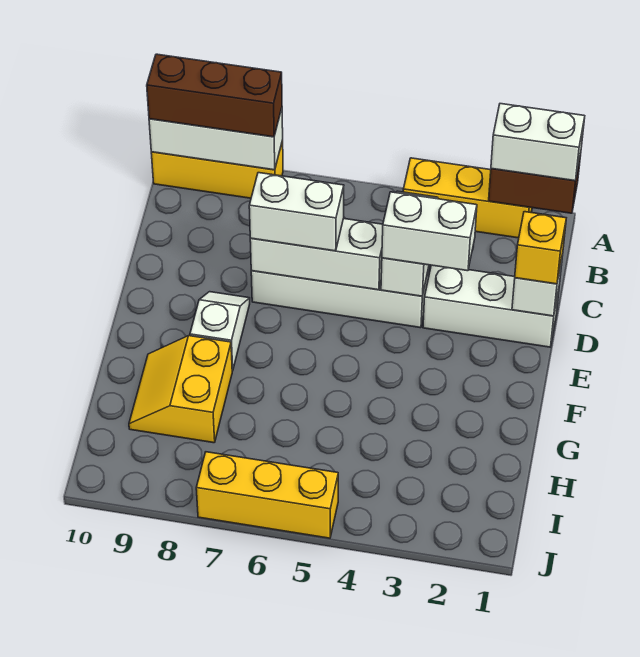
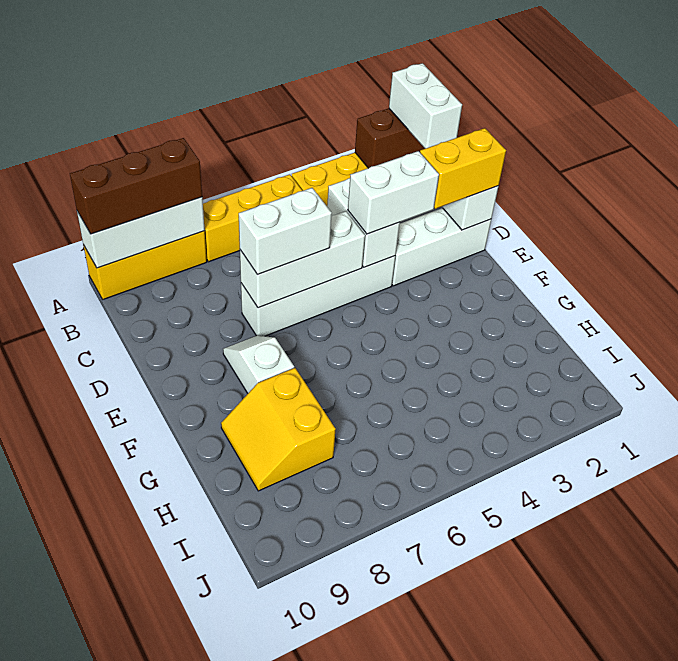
white brick A1:A2 level 3 -> white brick A1:B1 level 3
yellow brick D1 level 3 -> yellow brick D1:D2 level 3
yellow brick J5:J7 level 1 -> yellow brick A5:A7 level 1

